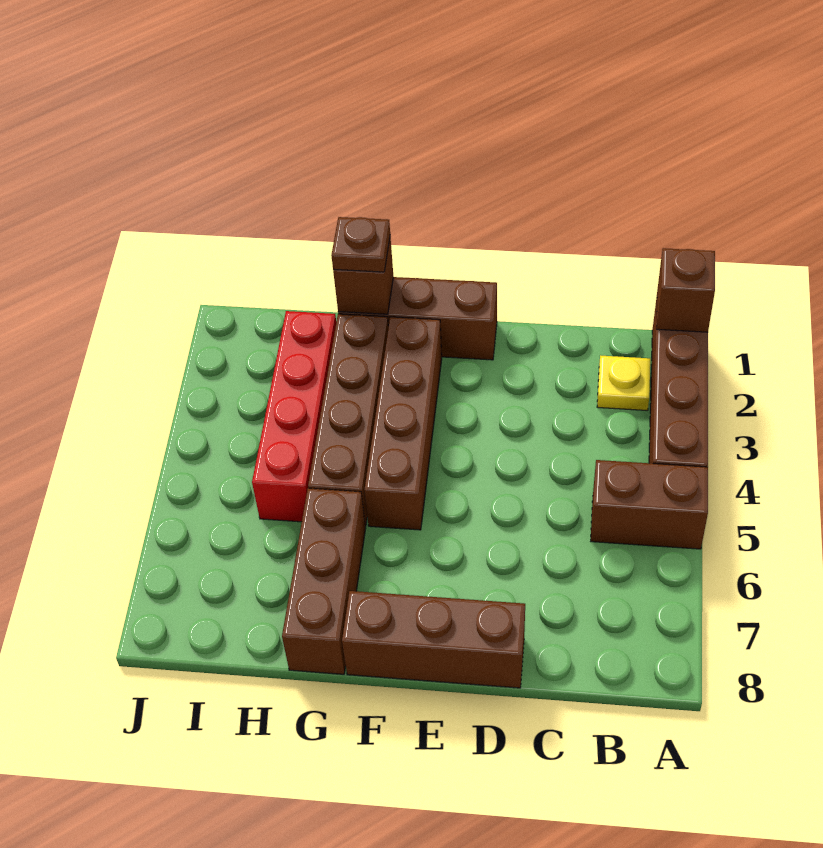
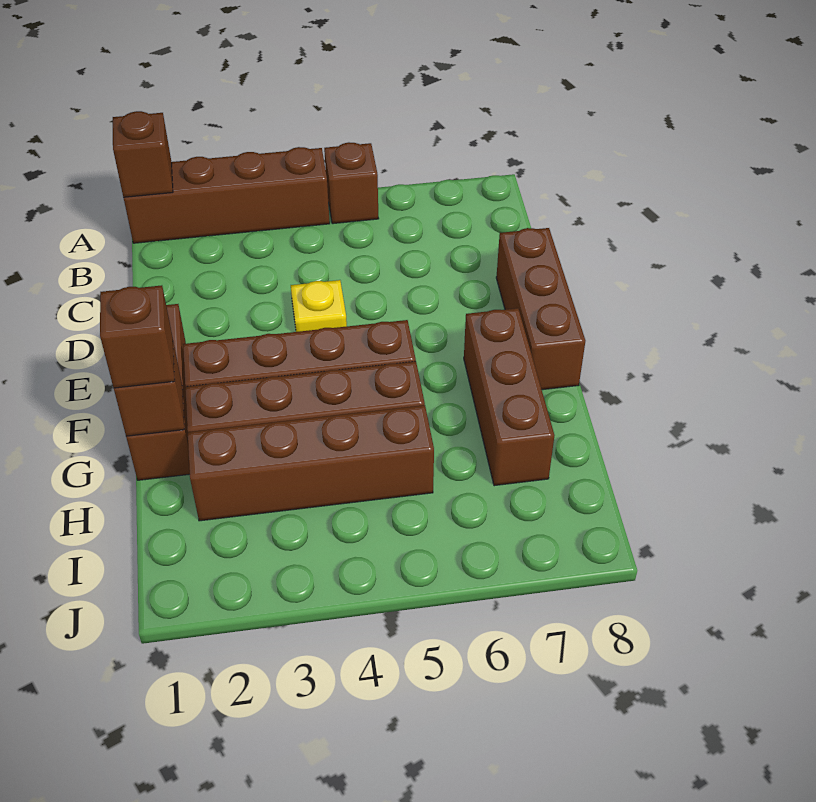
brown brick A5:B5 level 1 -> brown brick A5 level 1
yellow plate B2 level 1 -> yellow plate D4 level 1
brown plate G1 level 3 -> brown brick G1 level 3
brown brick G6:G8 level 1 -> brown brick F7:H7 level 1
red brick H2:H5 level 1 -> brown brick H2:H5 level 1

